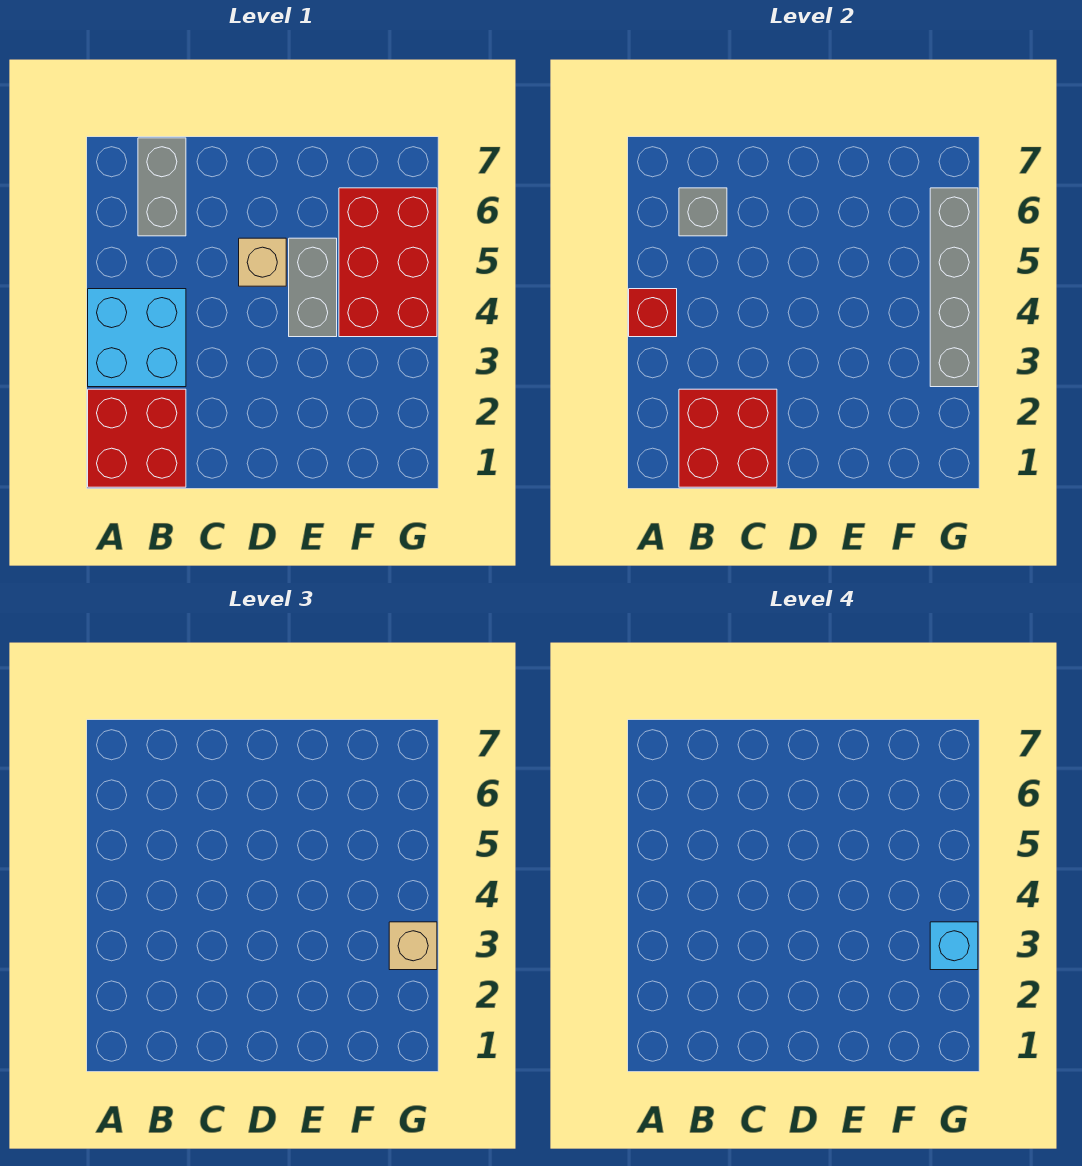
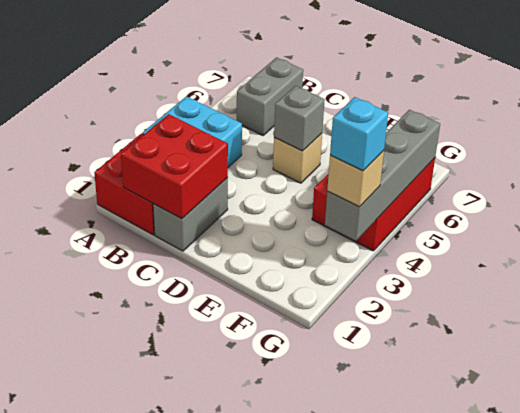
red brick A4 level 2 -> none
grey brick B6 level 2 -> grey brick D5 level 2
grey brick E4:E5 level 1 -> grey brick C1:C2 level 1

